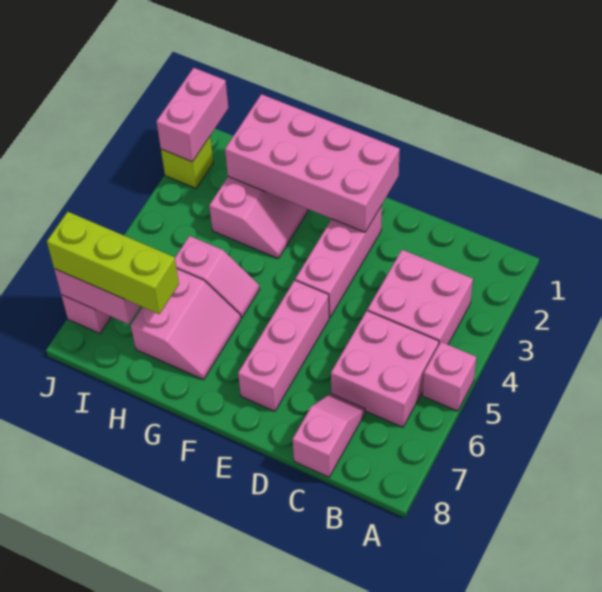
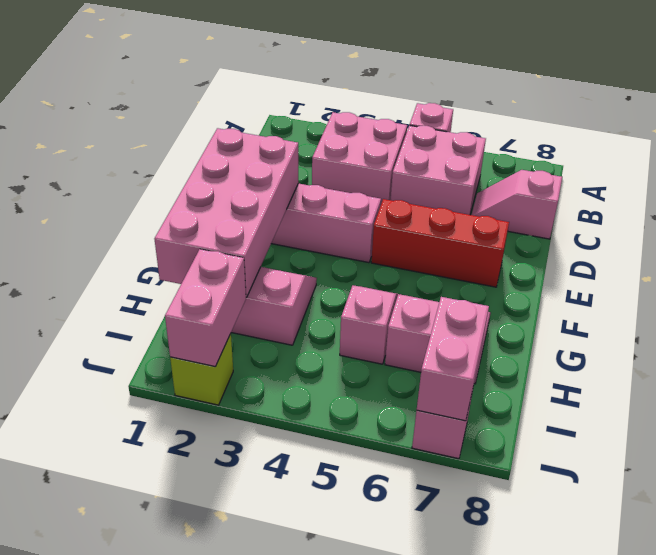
pink brick E5:E7 level 1 -> red brick E5:E7 level 1
lime brick H7:J7 level 3 -> none
pink brick J1:J2 level 2 -> pink brick I2:J2 level 2

